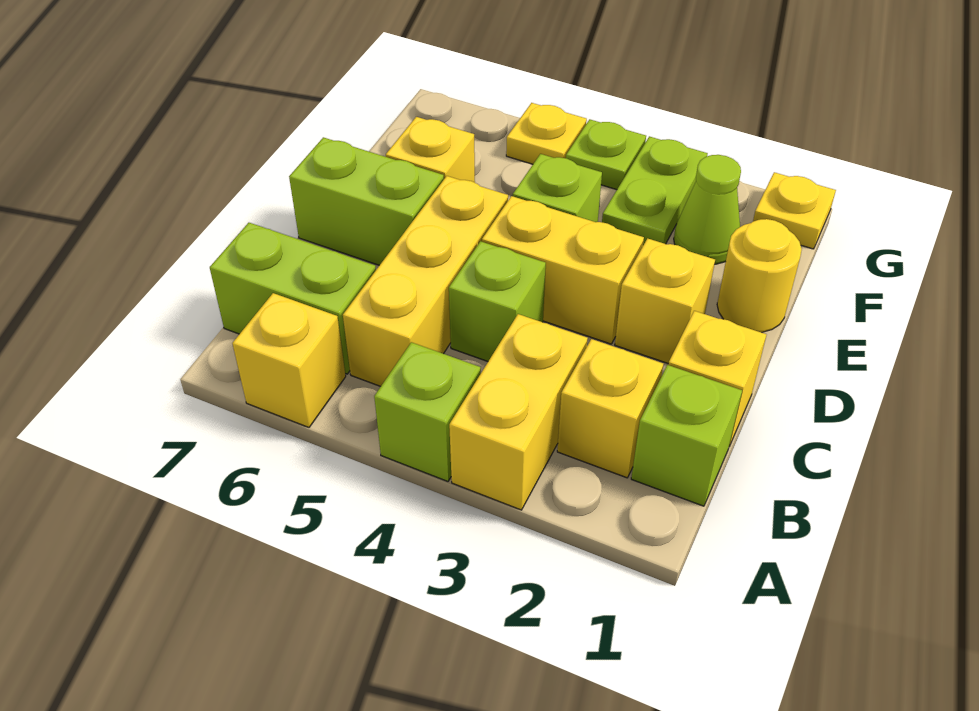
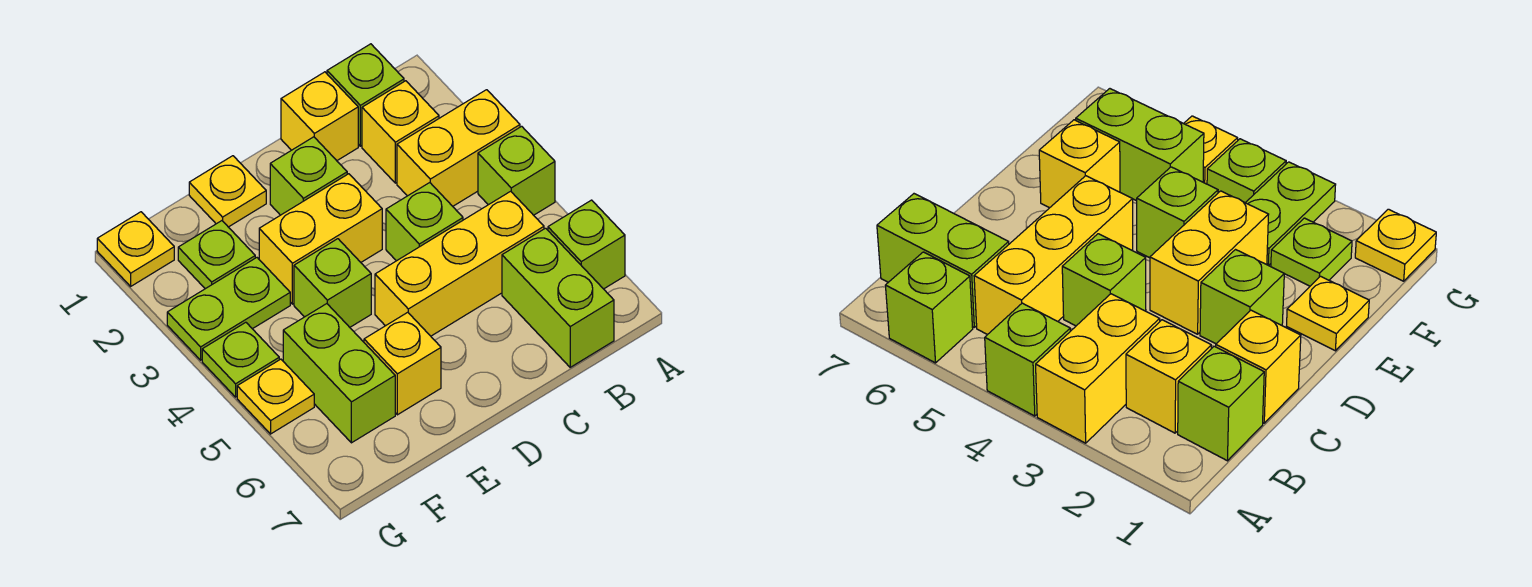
yellow brick A6 level 1 -> lime brick A6 level 1
yellow brick D2 level 1 -> lime brick D2 level 1
yellow brick D3:D4 level 1 -> yellow brick D3:E3 level 1
lime brick D6:D7 level 1 -> lime brick F5:F6 level 1
yellow round brick E1 level 1 -> yellow plate E1 level 1
lime cone F2 level 1 -> lime plate F2 level 1

